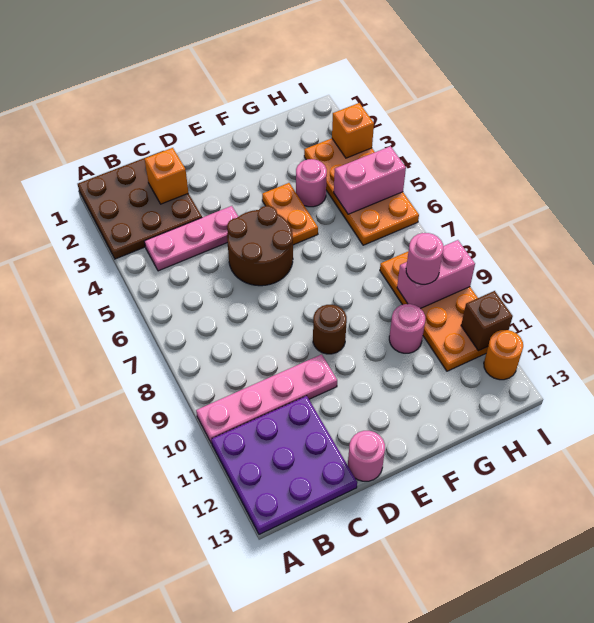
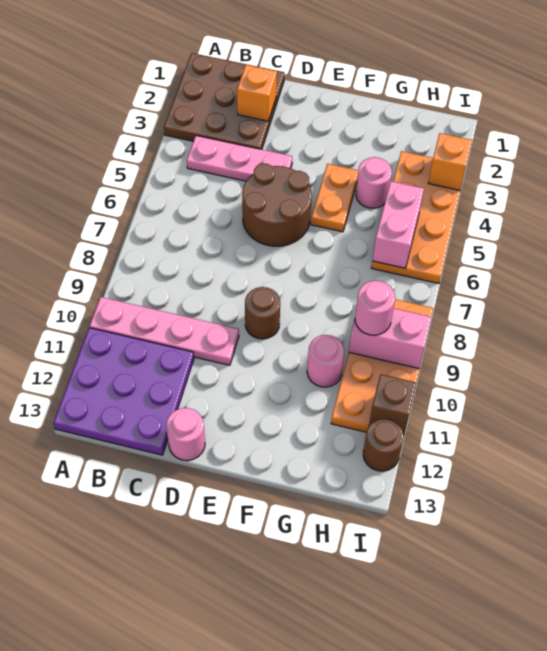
pink brick H5:I5 level 2 -> pink brick H5:H6 level 2
orange round brick I12 level 1 -> brown round brick I12 level 1

